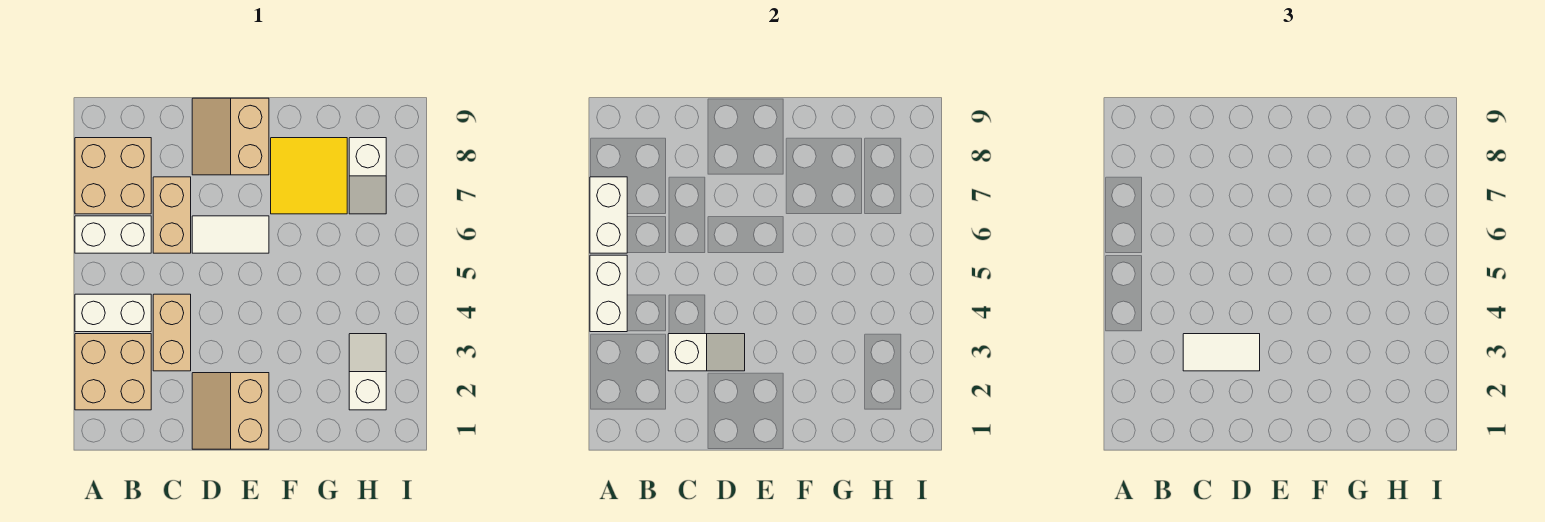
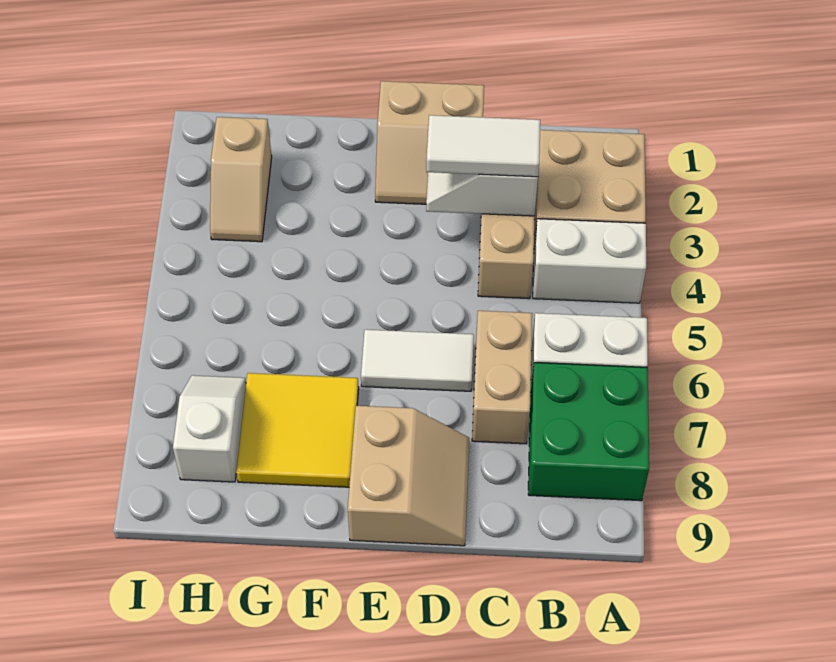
white brick A4:A5 level 2 -> none
white brick A6:A7 level 2 -> none
tan brick A7:B8 level 1 -> green brick A7:B8 level 1
tan slope D1:E2 level 1 top E -> tan slope D1:E2 level 1 top 1
white slope H2:H3 level 1 top 2 -> tan slope H2:H3 level 1 top 2

